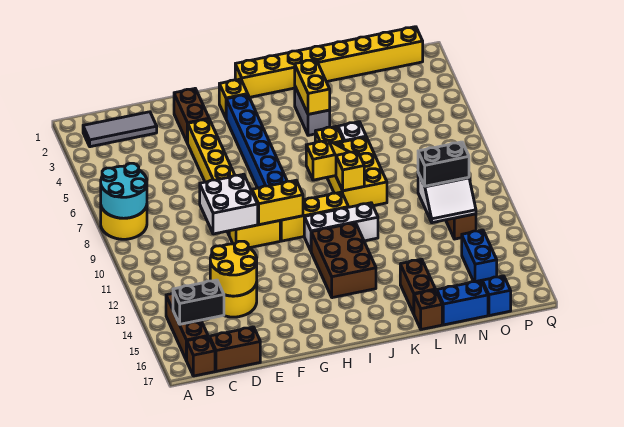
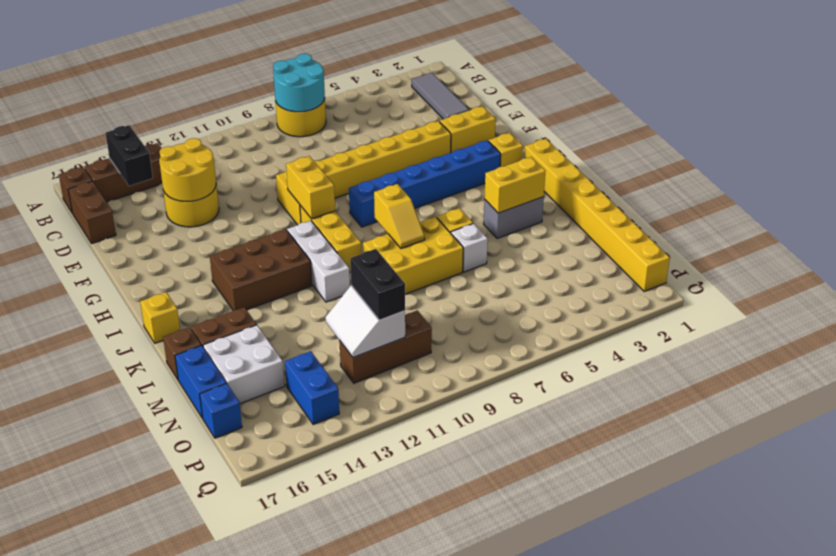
white brick E9:F10 level 2 -> white brick M15:N16 level 1
brown brick F2:F3 level 1 -> yellow brick F2:F3 level 1
yellow brick K9 level 2 -> yellow brick J17 level 1
blue brick O14:O15 level 1 -> blue brick O14:P14 level 1

